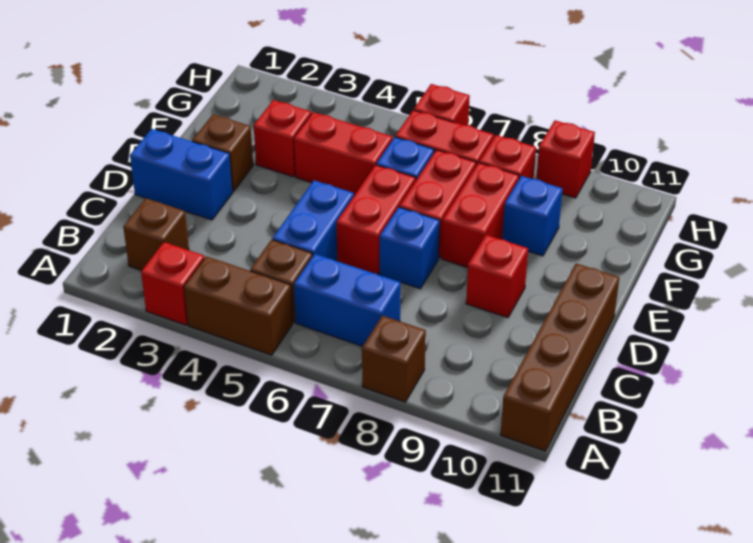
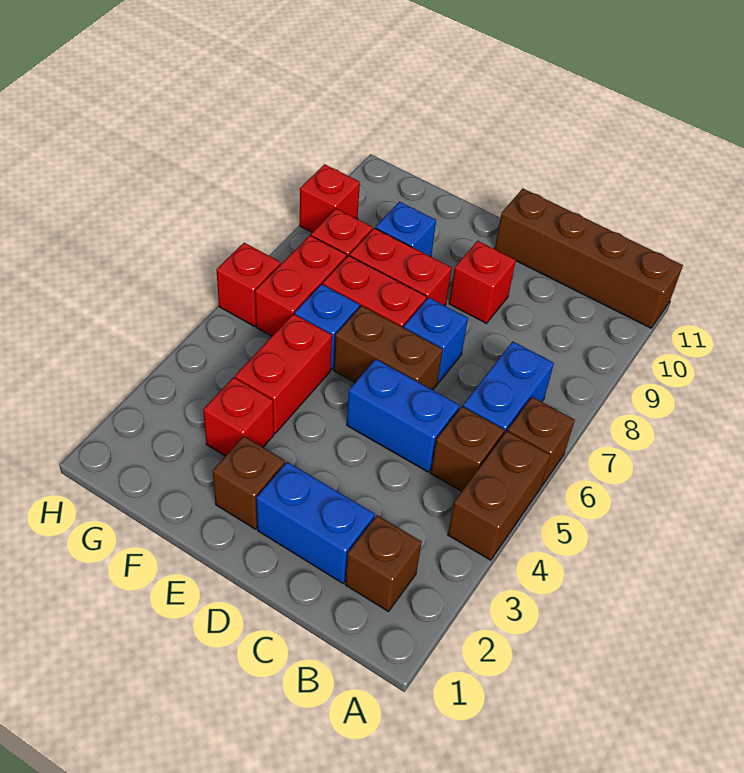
red brick A3 level 1 -> none
brown brick A8 level 1 -> brown brick A6 level 1
blue brick D1:D2 level 1 -> blue brick C2:D2 level 1
red brick D6:E6 level 1 -> brown brick D6:E6 level 1

